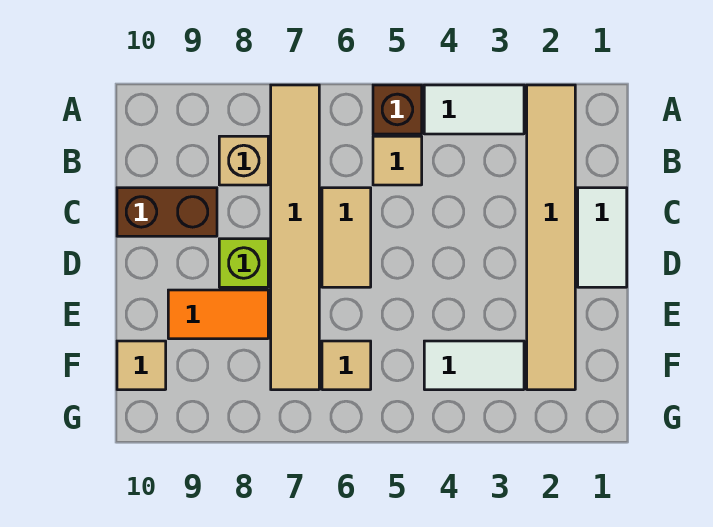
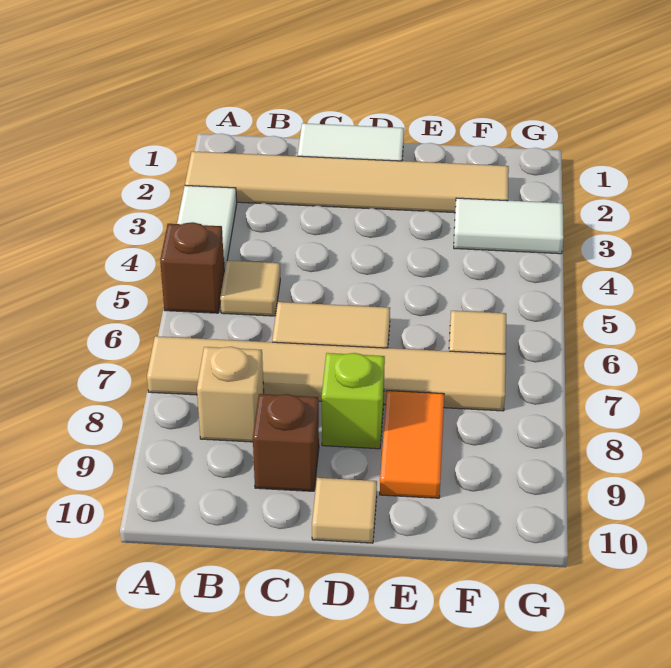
brown brick C9:C10 level 1 -> brown brick C9 level 1
white tile F3:F4 level 1 -> white tile F3:G3 level 1
tan tile F10 level 1 -> tan tile D10 level 1

